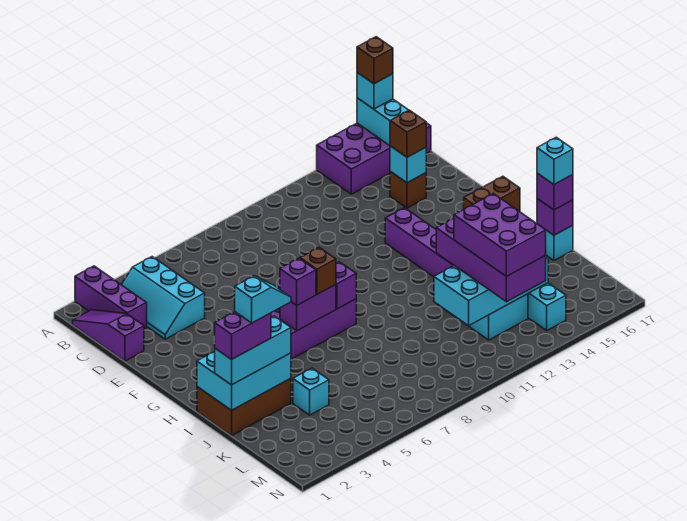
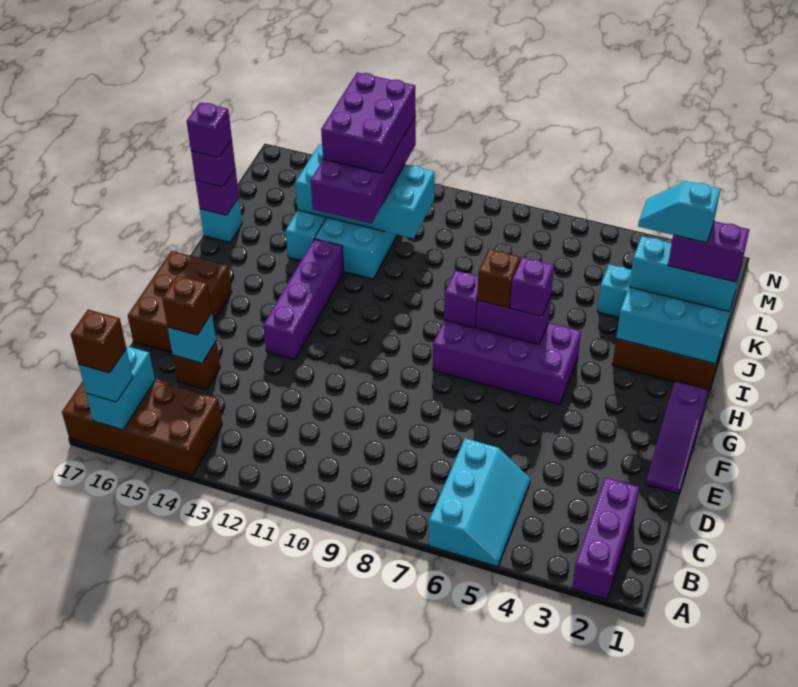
purple brick A14:B17 level 1 -> brown brick A14:B17 level 1
purple slope B1:D1 level 1 top D -> purple slope E1:G1 level 1 top G
cyan slope B3:D4 level 1 top 4 -> cyan slope A5:C6 level 1 top 6
brown brick G16:G17 level 1 -> brown brick E16:G17 level 1
cyan brick J17 level 4 -> purple brick J17 level 4

